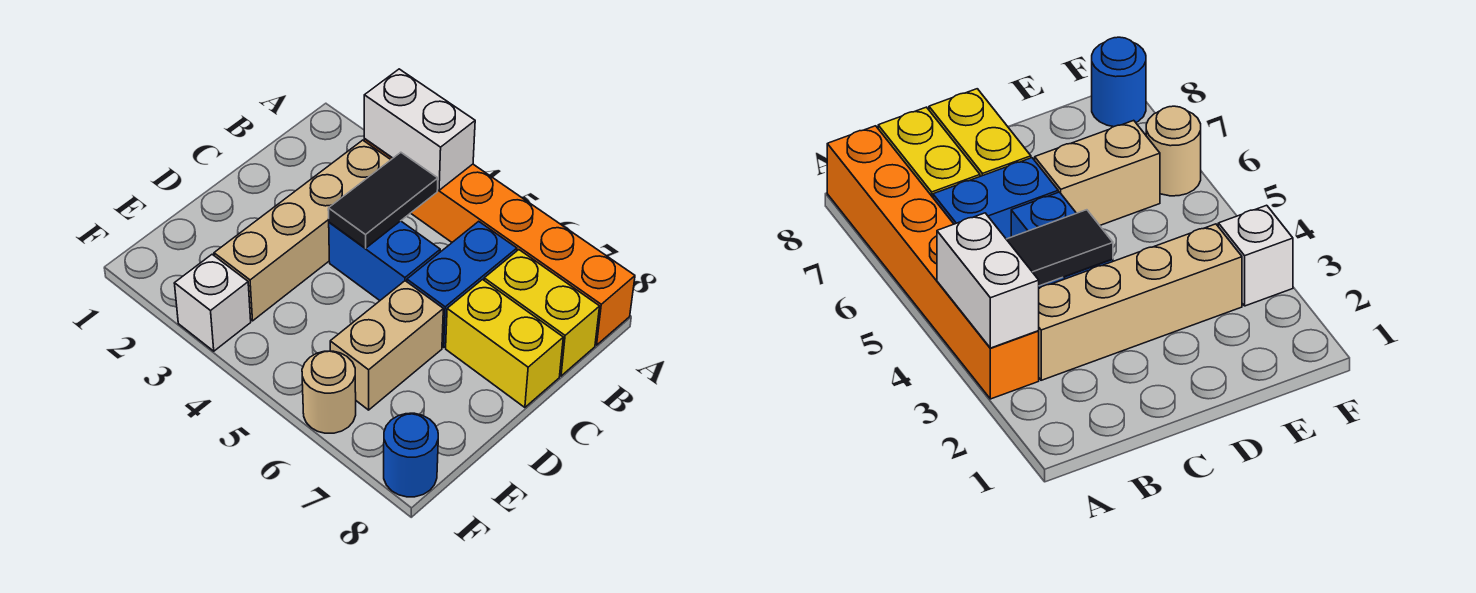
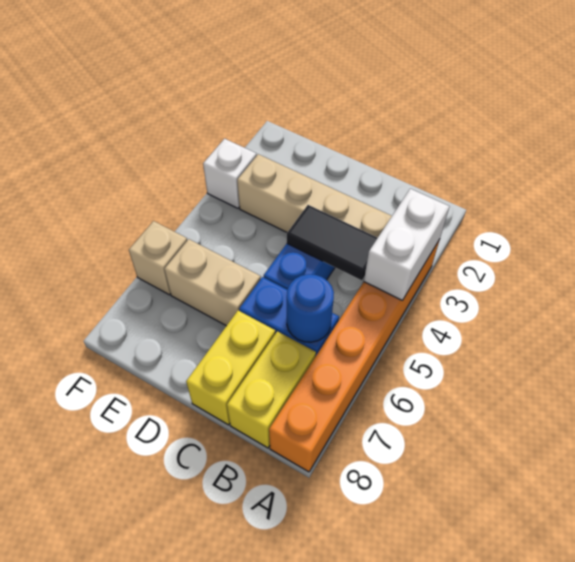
tan round brick F6 level 1 -> tan brick F6 level 1
blue round brick F8 level 1 -> blue round brick B6 level 2

